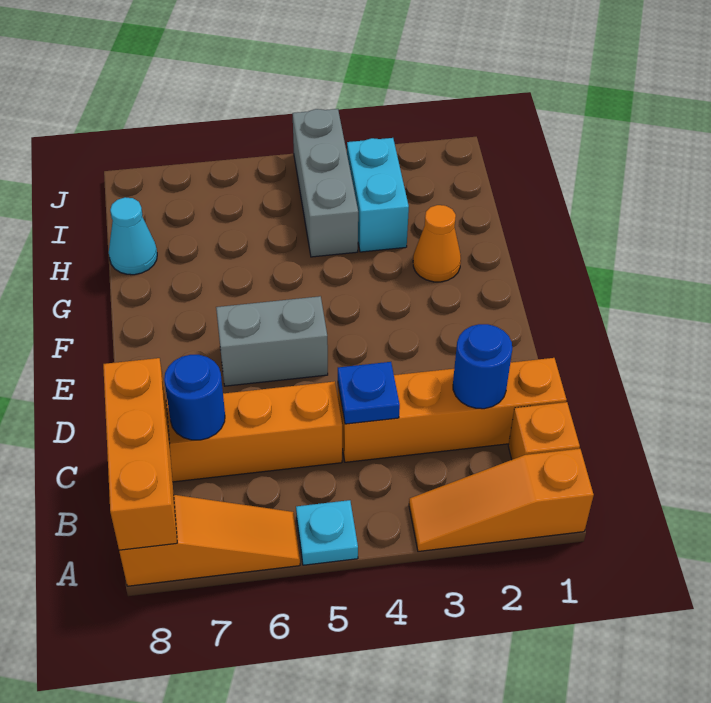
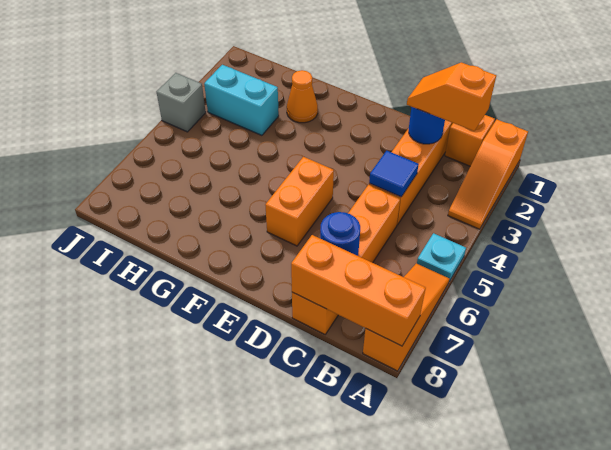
none -> orange slope B2:C2 level 3 top B
blue plate C4 level 2 -> blue tile C4 level 2
grey brick E5:E6 level 1 -> orange brick E5:E6 level 1
grey brick H4:J4 level 1 -> grey brick J4 level 1
cyan cone H8 level 1 -> none

